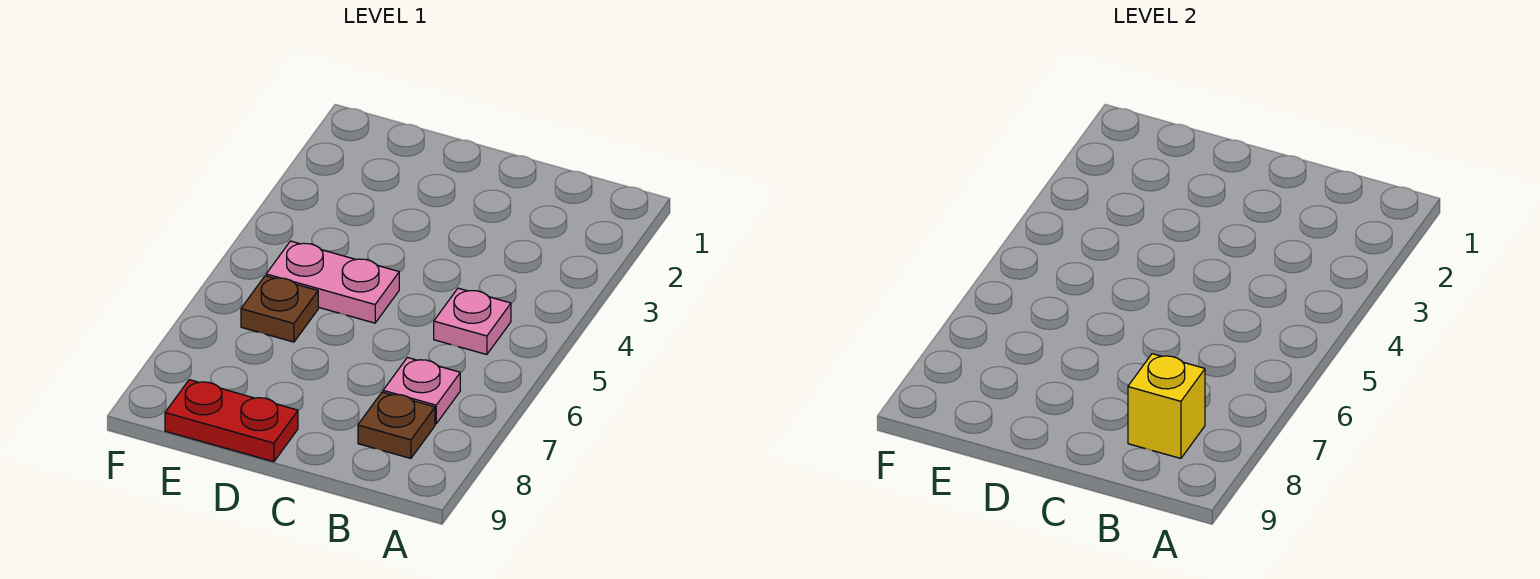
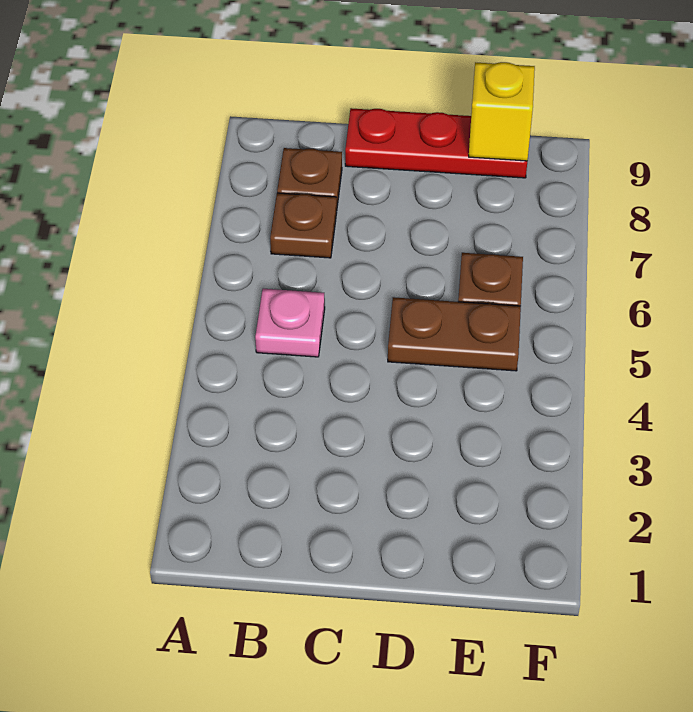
pink plate B7 level 1 -> brown plate B7 level 1
yellow brick B8 level 2 -> yellow brick E9 level 2
pink plate D5:E5 level 1 -> brown plate D5:E5 level 1
red plate D9:E9 level 1 -> red plate C9:E9 level 1

